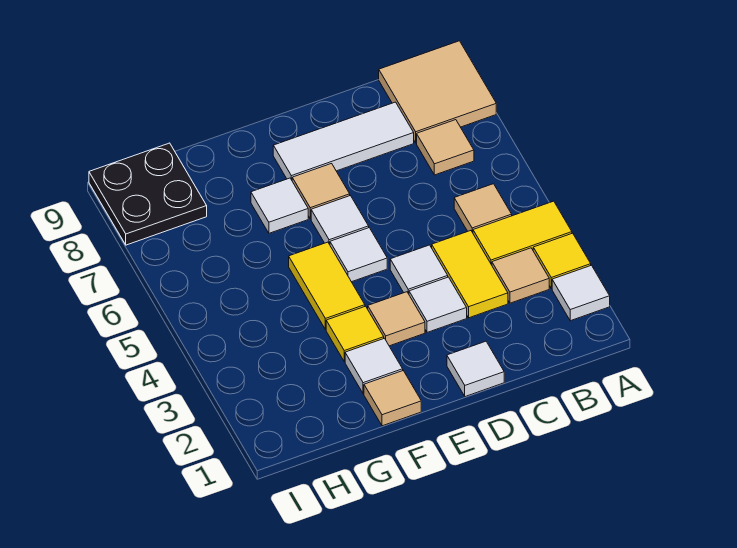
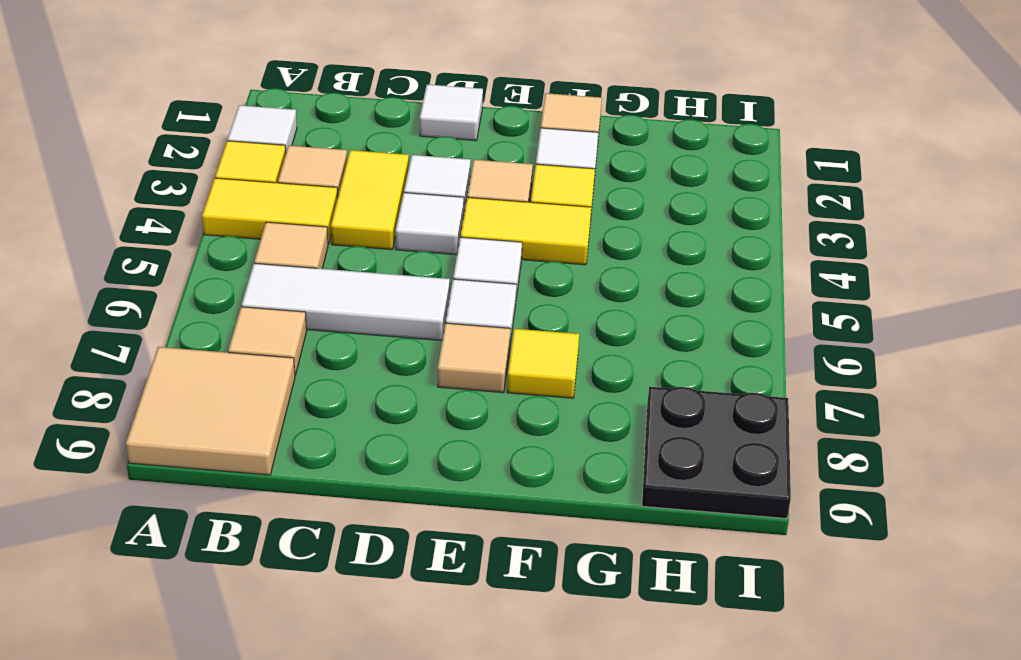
white tile C8:E8 level 1 -> white tile B6:D6 level 1
yellow tile F4:F5 level 1 -> yellow tile E4:F4 level 1
white tile F7 level 1 -> yellow tile F7 level 1

